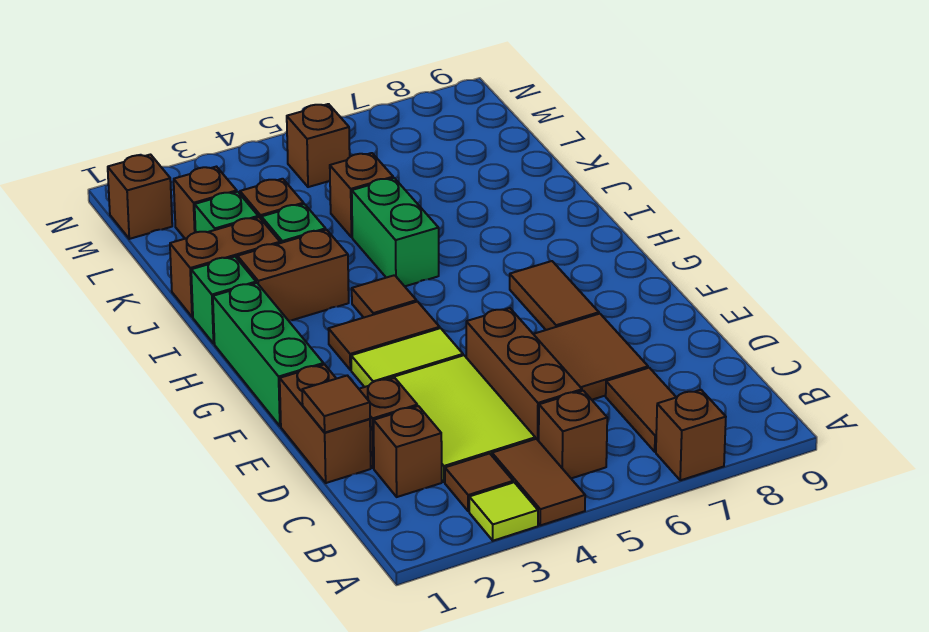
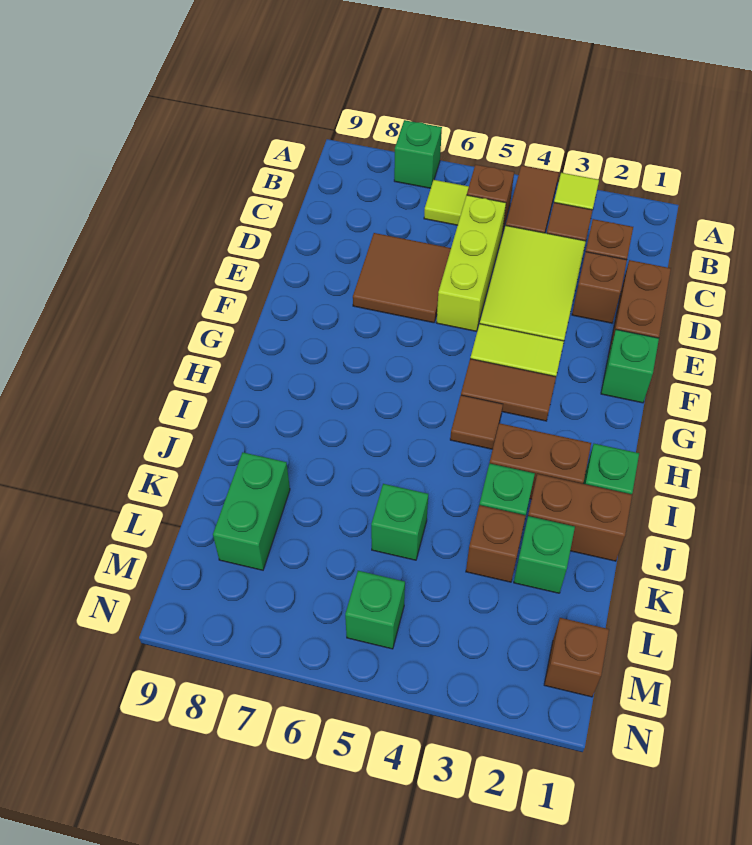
brown brick A7 level 1 -> green brick A7 level 1
none -> lime tile B6 level 1
brown tile B7:C7 level 1 -> none
brown brick C5:E5 level 1 -> lime brick C5:E5 level 1
brown tile D1 level 2 -> none
green brick F1:H1 level 1 -> green brick F1 level 1
brown tile F7:G7 level 1 -> none
green brick I5:J5 level 1 -> green brick K8:L8 level 1
brown brick K5 level 1 -> green brick K5 level 1
brown brick L2 level 1 -> none
brown brick M5 level 1 -> green brick M5 level 1

